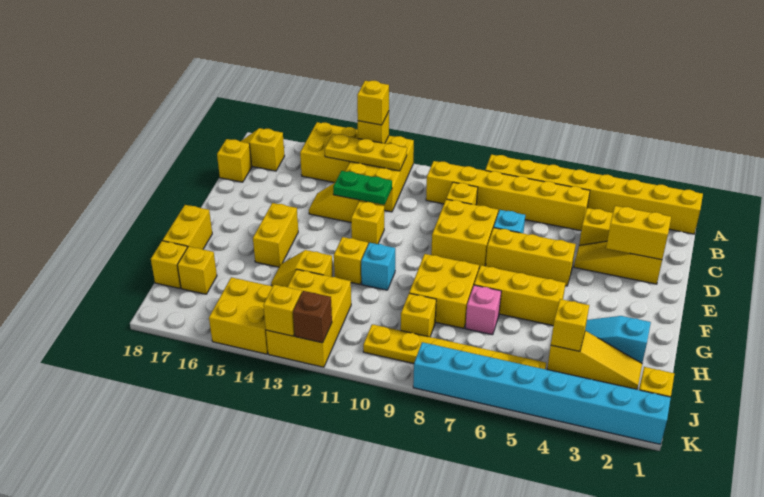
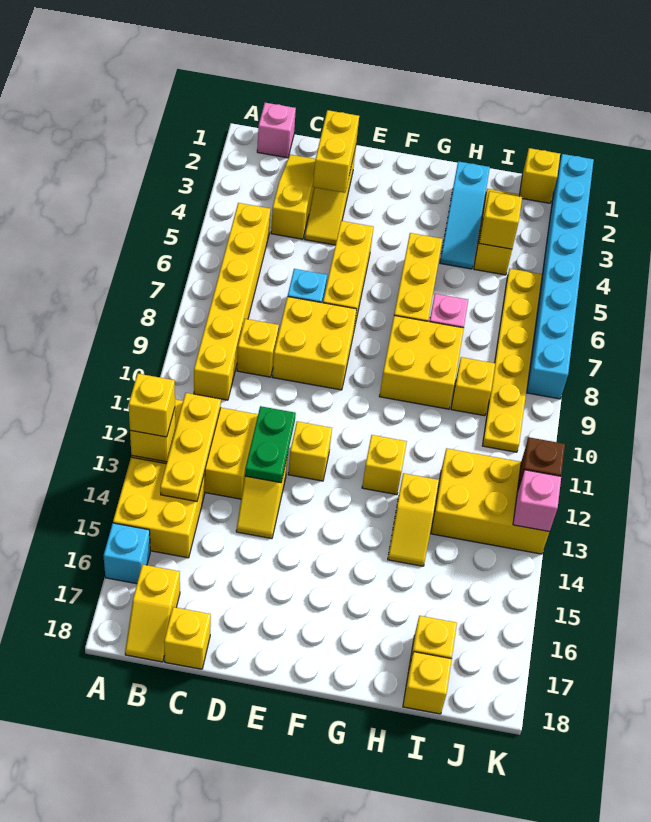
yellow brick A1:A8 level 1 -> none
none -> pink brick B1 level 1
yellow brick F15:G15 level 1 -> none
cyan brick G11 level 1 -> cyan brick A16 level 1
yellow brick G18:H18 level 1 -> none
yellow brick J14:K15 level 1 -> none
yellow brick K13 level 2 -> pink brick K13 level 2

